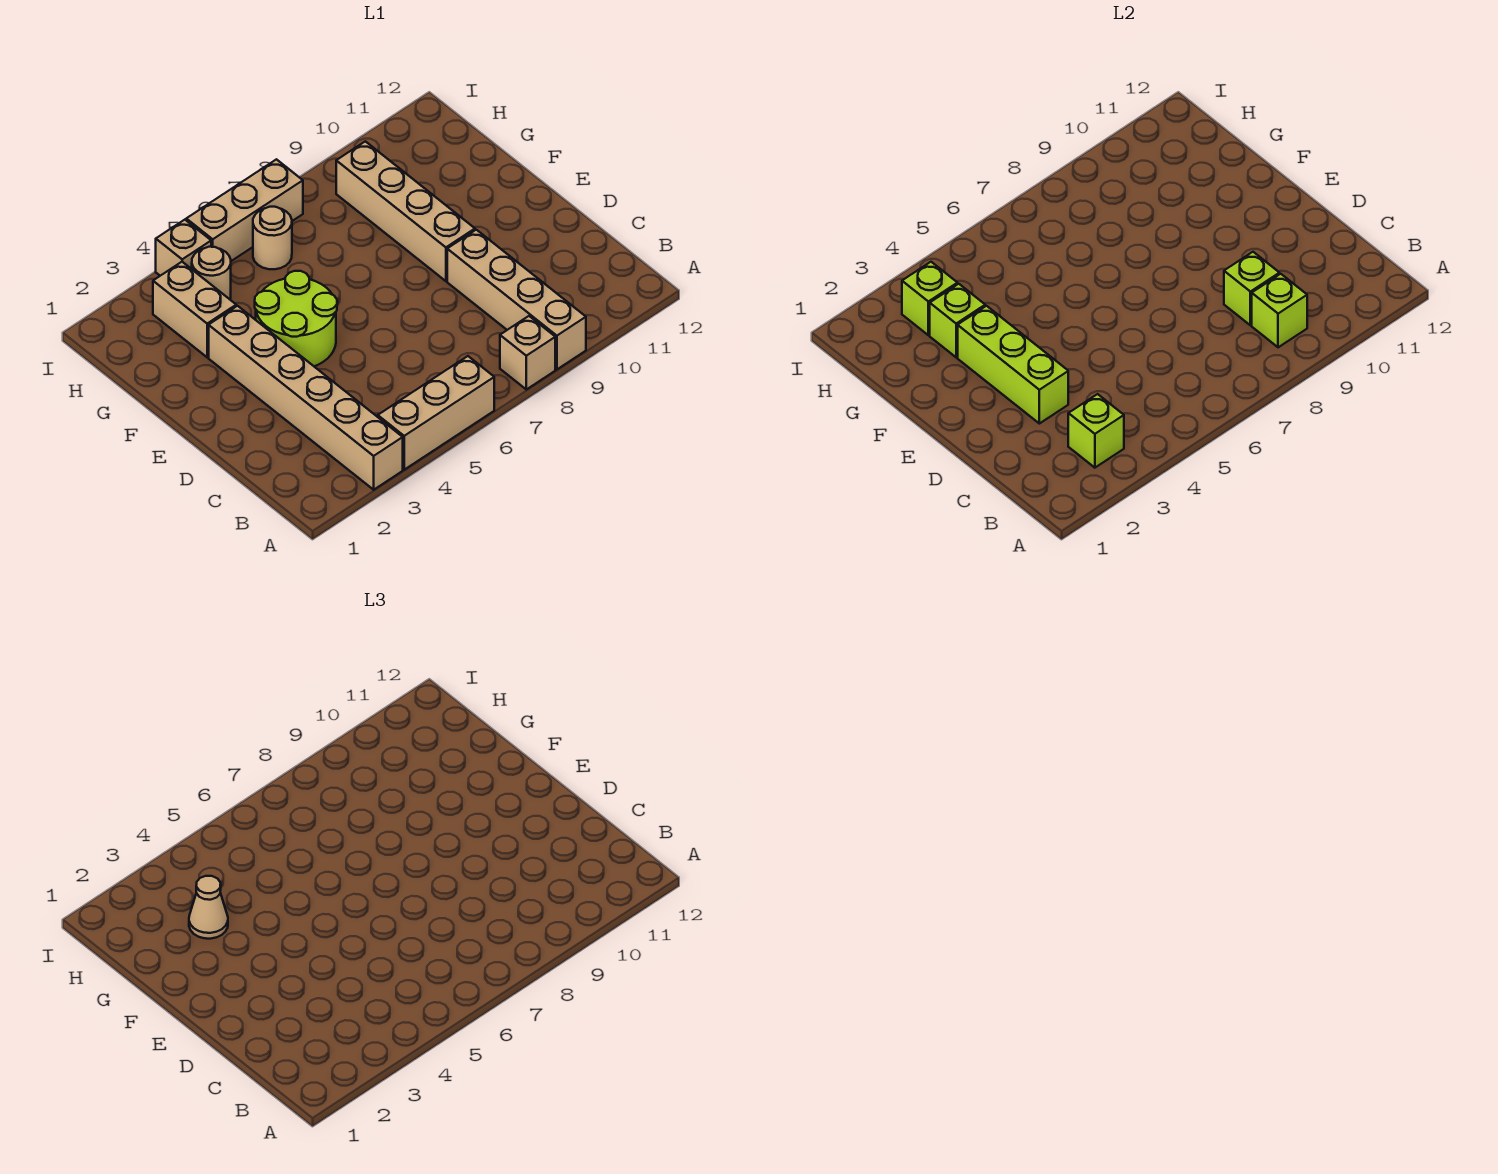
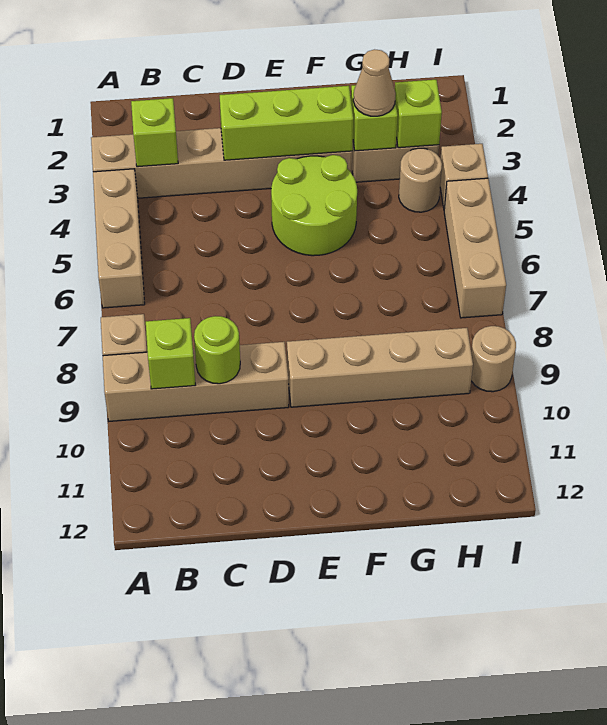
lime brick C9 level 2 -> lime round brick C9 level 2
tan round brick H6 level 1 -> tan round brick I9 level 1

